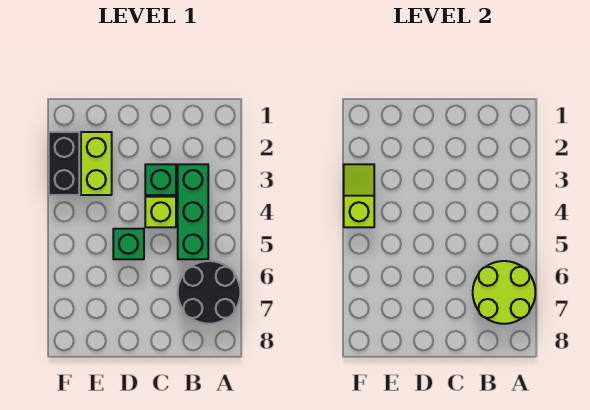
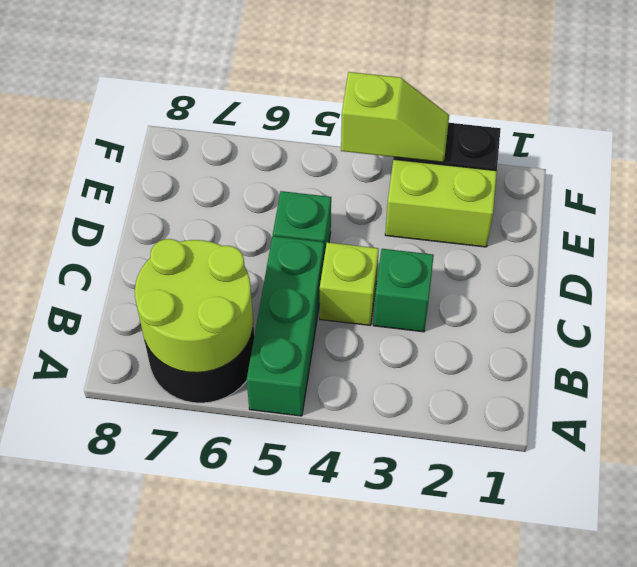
green brick B3:B5 level 1 -> green brick A5:C5 level 1

